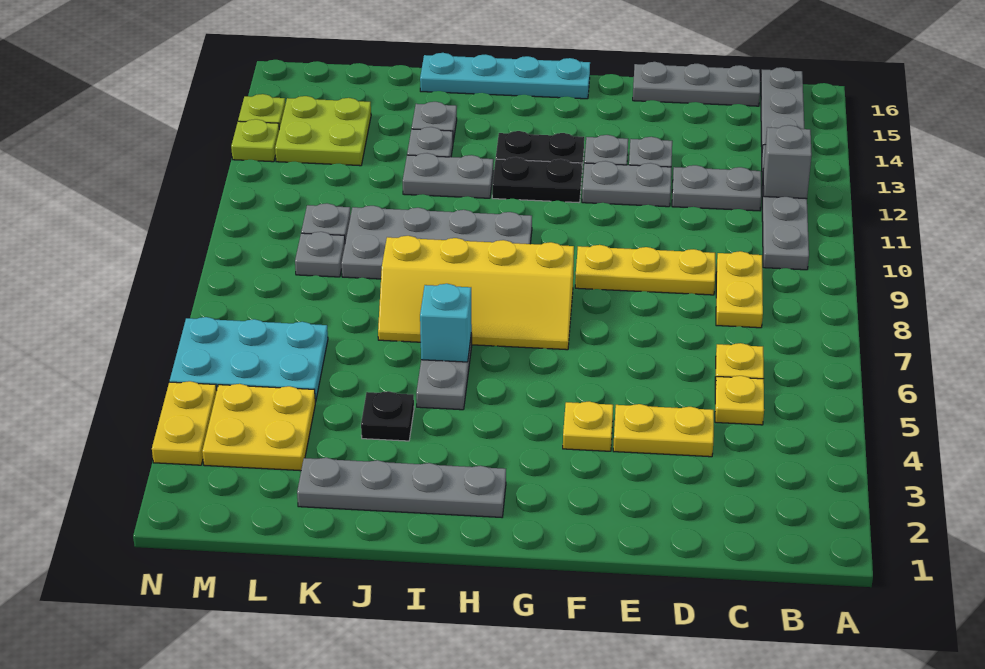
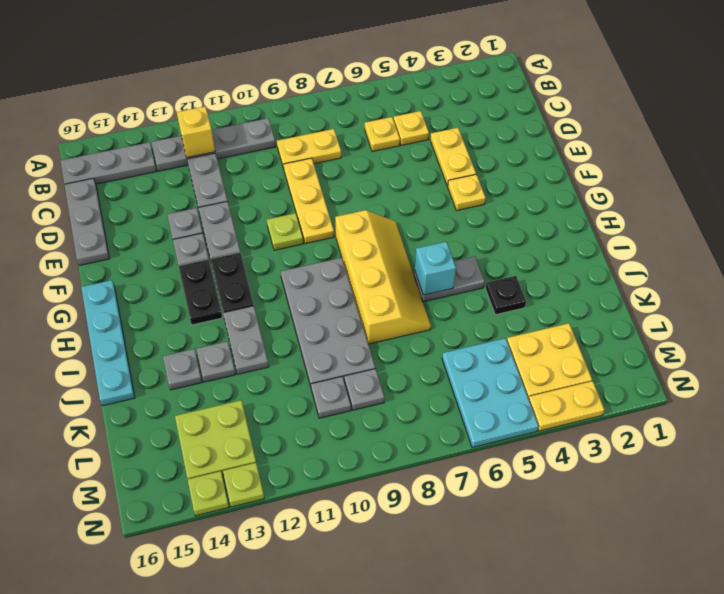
grey brick B12 level 2 -> yellow brick B12 level 2
none -> lime plate F10 level 1
grey plate H2:K2 level 1 -> none

